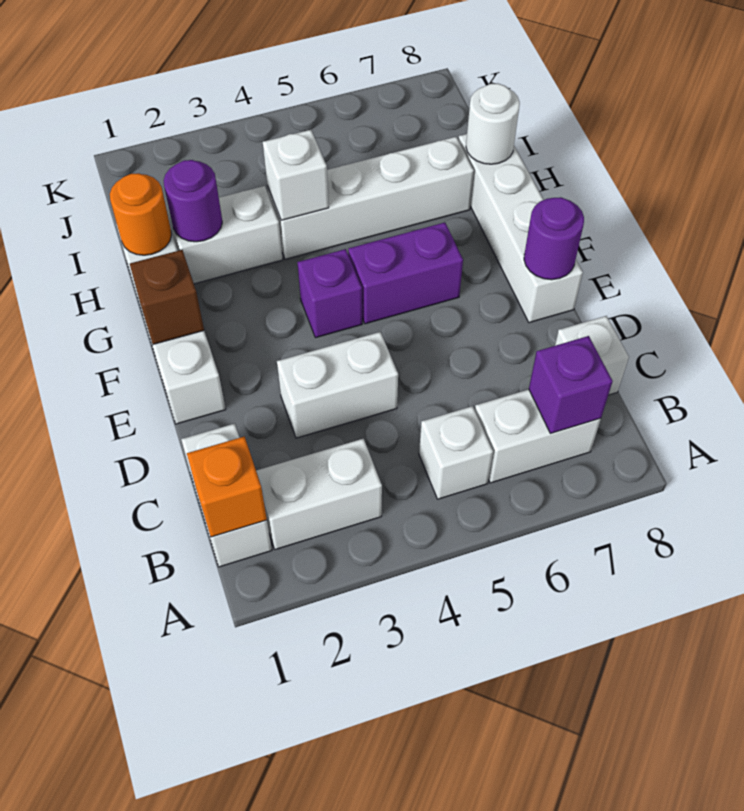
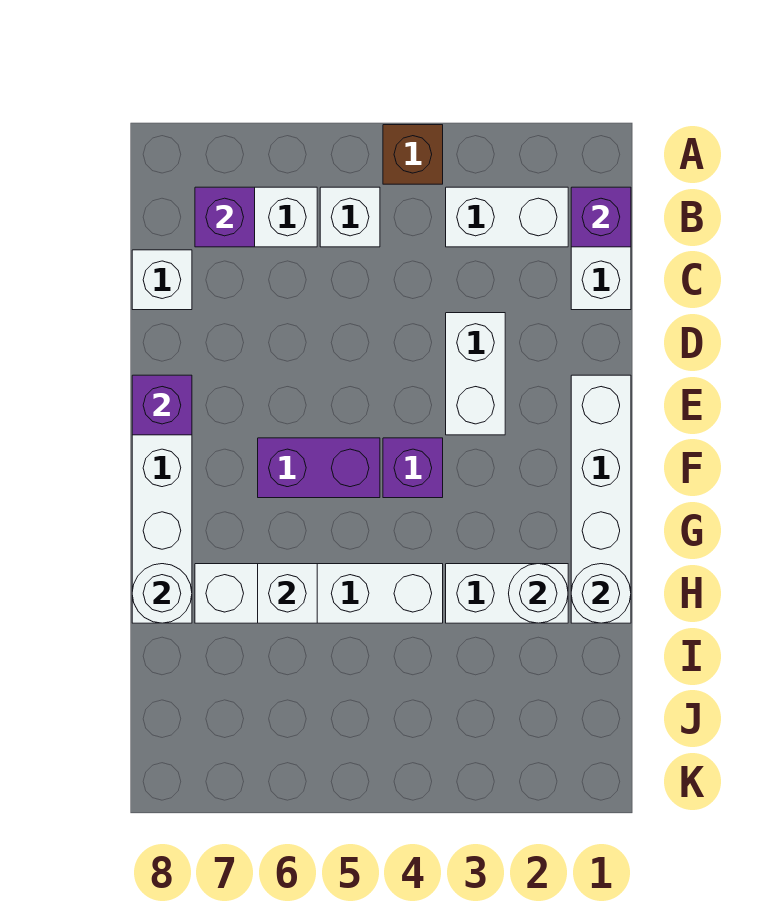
orange brick B1 level 2 -> purple brick B1 level 2
white brick D3:D4 level 1 -> white brick D3:E3 level 1
purple round brick E8 level 2 -> purple brick E8 level 2
brown brick F1 level 2 -> brown brick A4 level 1
orange round brick H1 level 2 -> white round brick H1 level 2
purple round brick H2 level 2 -> white round brick H2 level 2
white brick H4 level 2 -> white brick H6 level 2

